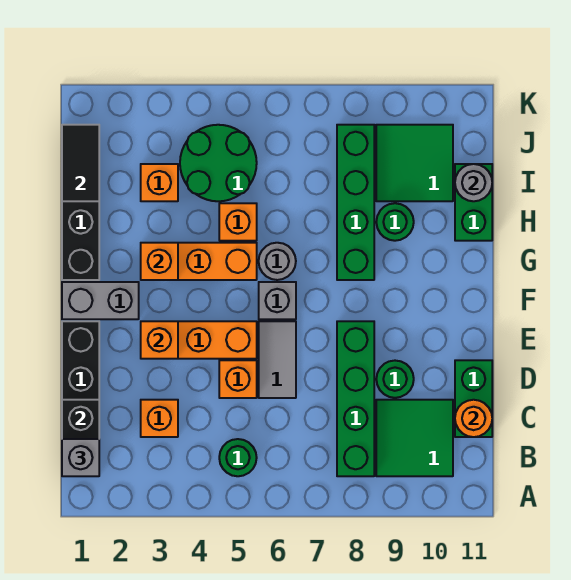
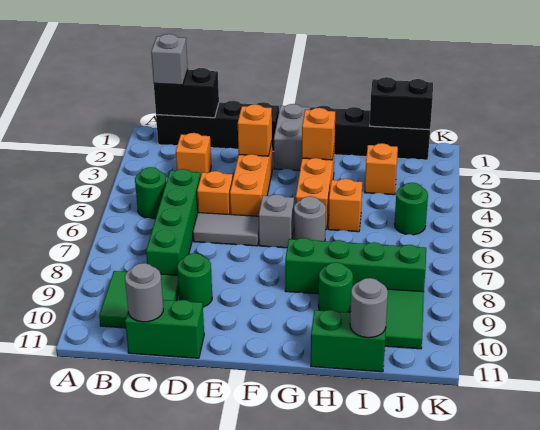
green brick B8:E8 level 1 -> green brick C5:C8 level 1
orange round brick C11 level 2 -> grey round brick C11 level 2
black tile I1:J1 level 2 -> black brick I1:J1 level 2
green round brick I4:J5 level 1 -> green round brick J5 level 1

